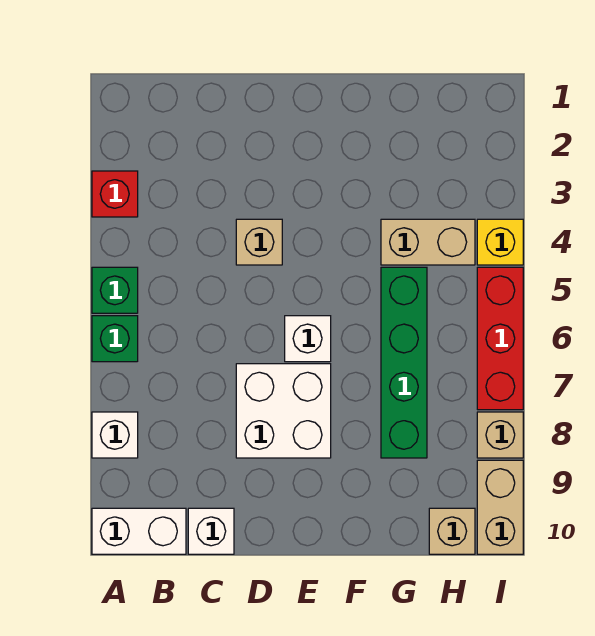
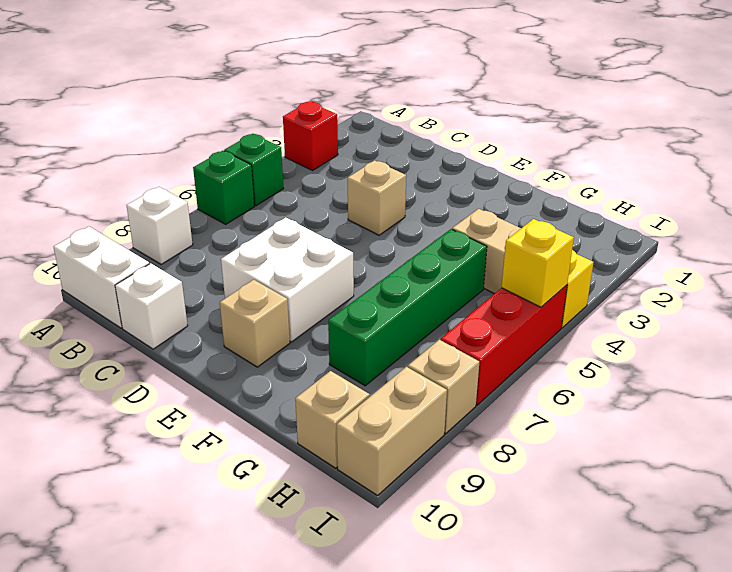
white brick E6 level 1 -> none
none -> tan brick E9 level 1
none -> yellow brick I5 level 2

